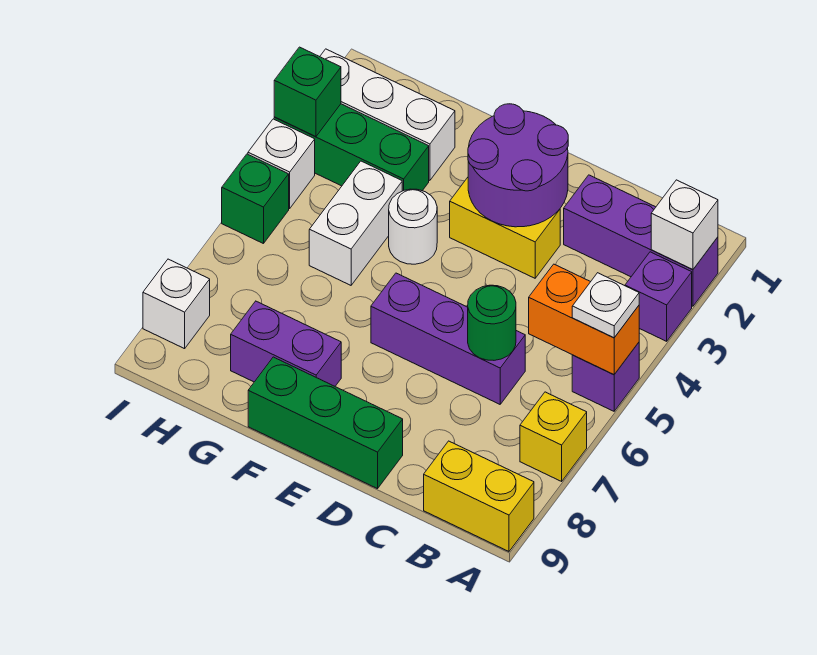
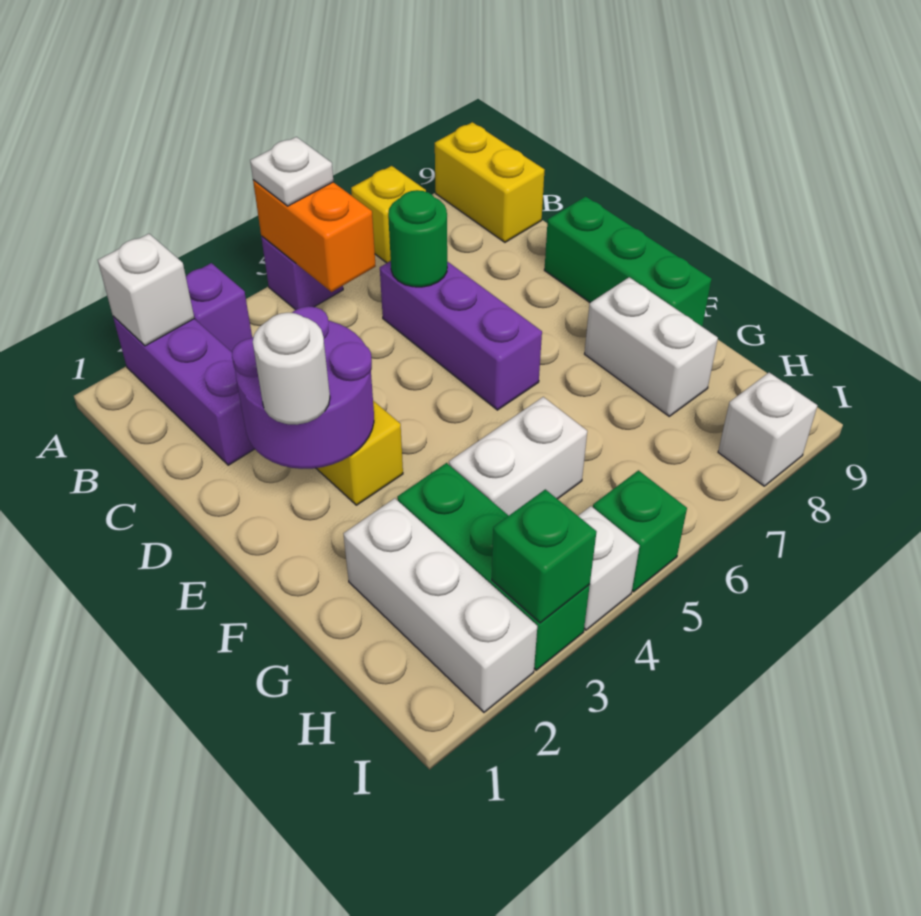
white round brick F4 level 1 -> white round brick E2 level 3
purple brick F8:G8 level 1 -> white brick F8:G8 level 1

